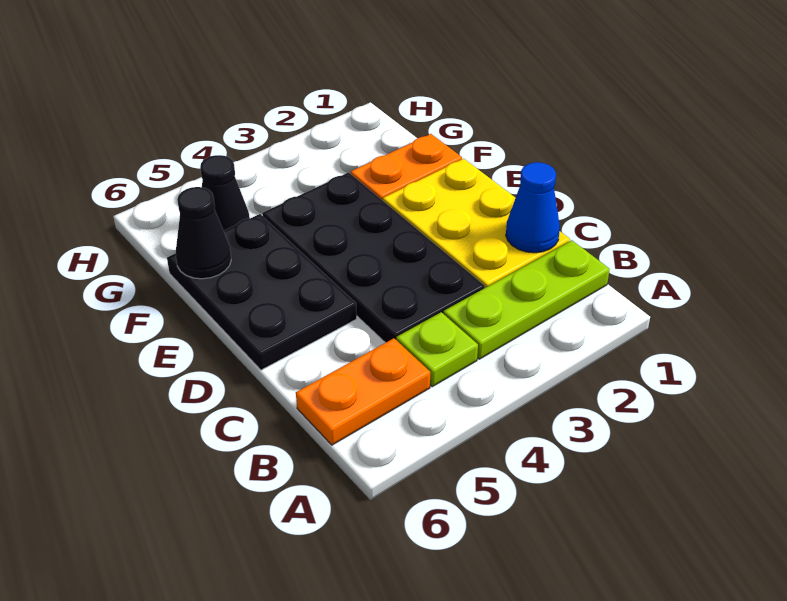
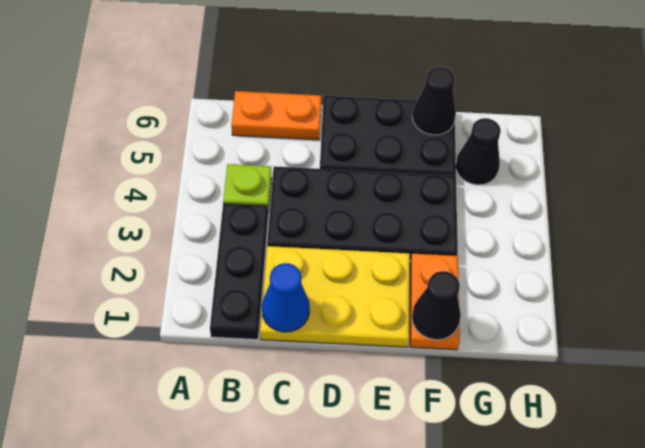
lime plate B1:B3 level 1 -> black plate B1:B3 level 1
orange plate B5:B6 level 1 -> orange plate B6:C6 level 1
none -> black cone F1 level 2

